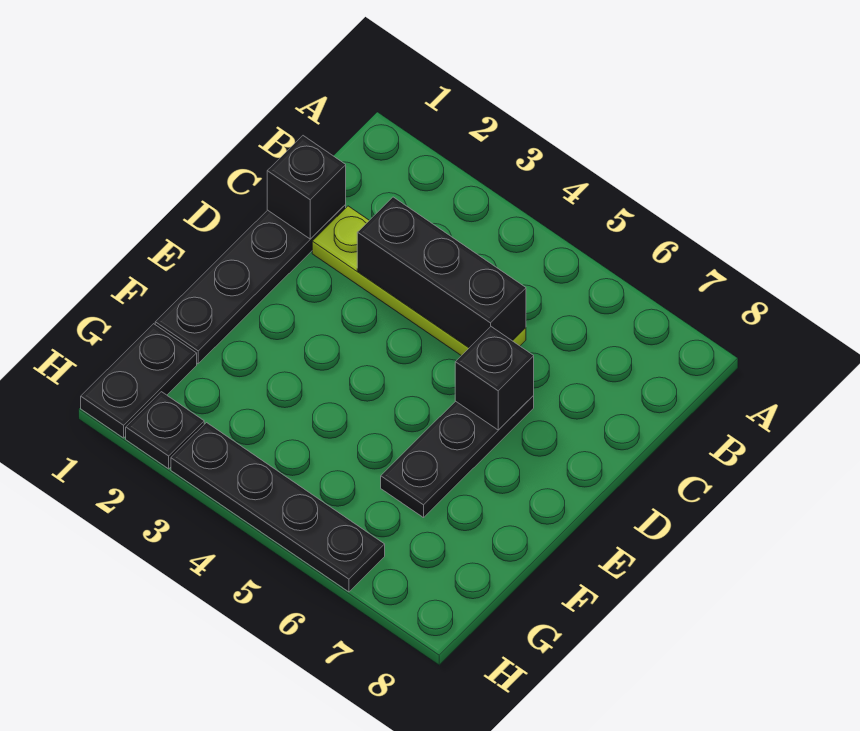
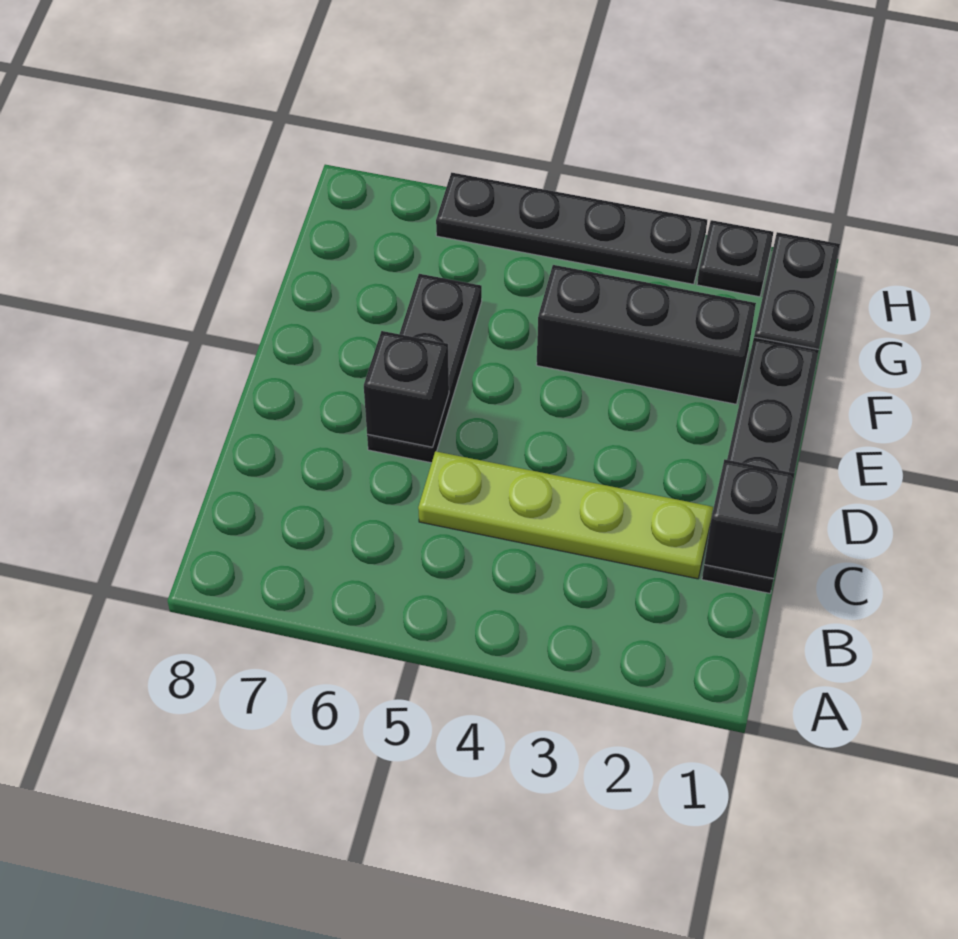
black brick C3:C5 level 2 -> black brick F2:F4 level 1

